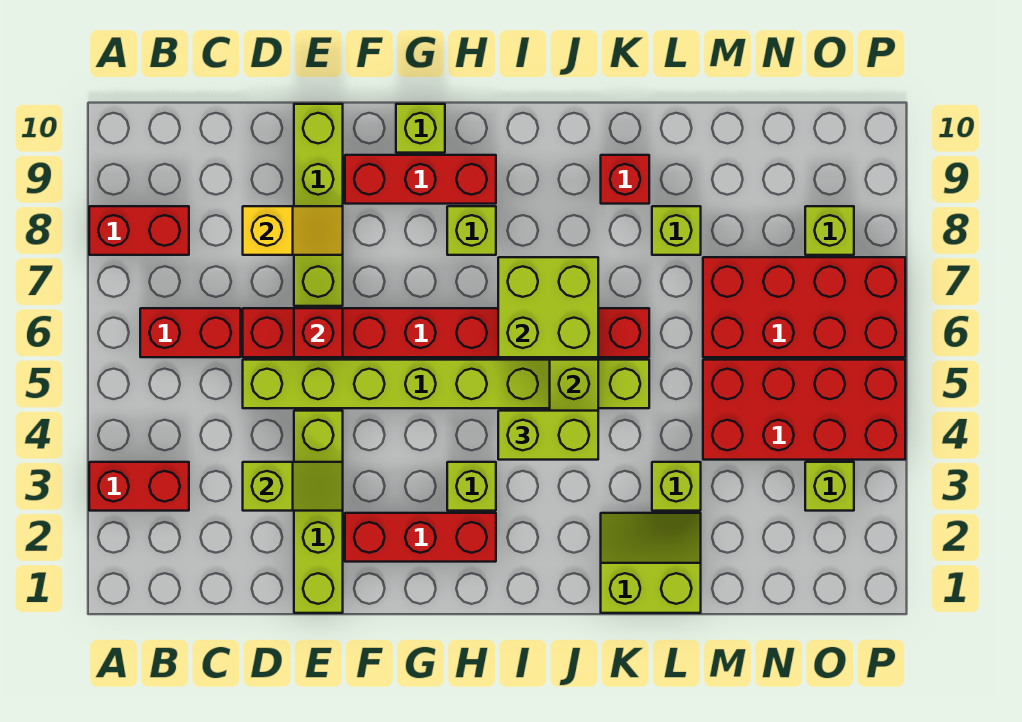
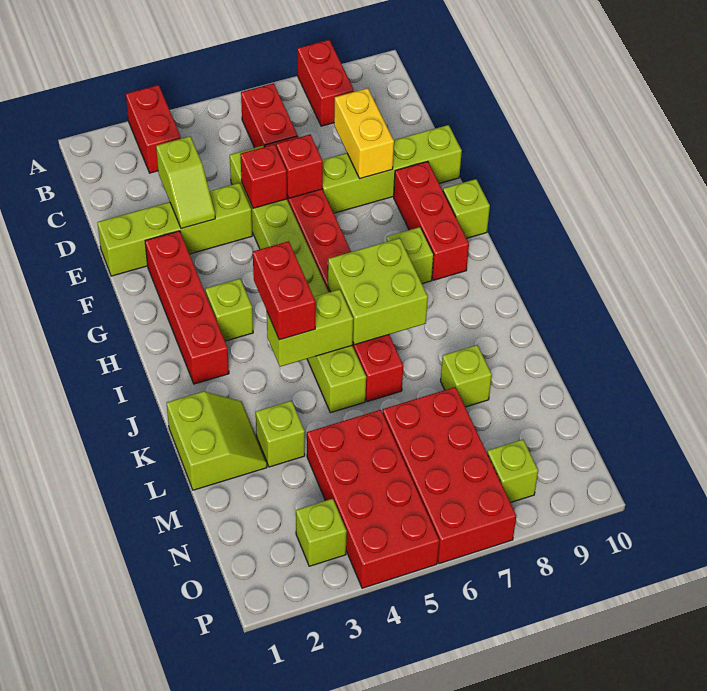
yellow slope D8:E8 level 2 top D -> yellow brick D8:E8 level 2
red brick F2:H2 level 1 -> red brick F2:I2 level 1
lime brick I4:J4 level 3 -> red brick I4:J4 level 3
red brick K9 level 1 -> red brick E5 level 2

